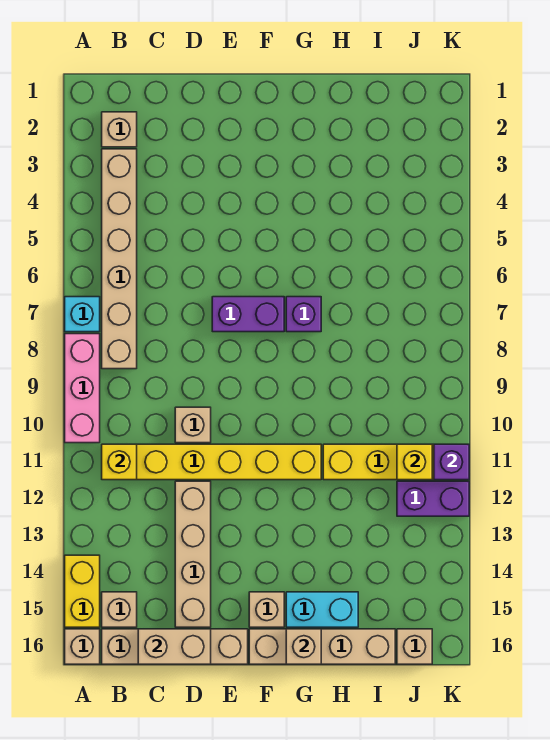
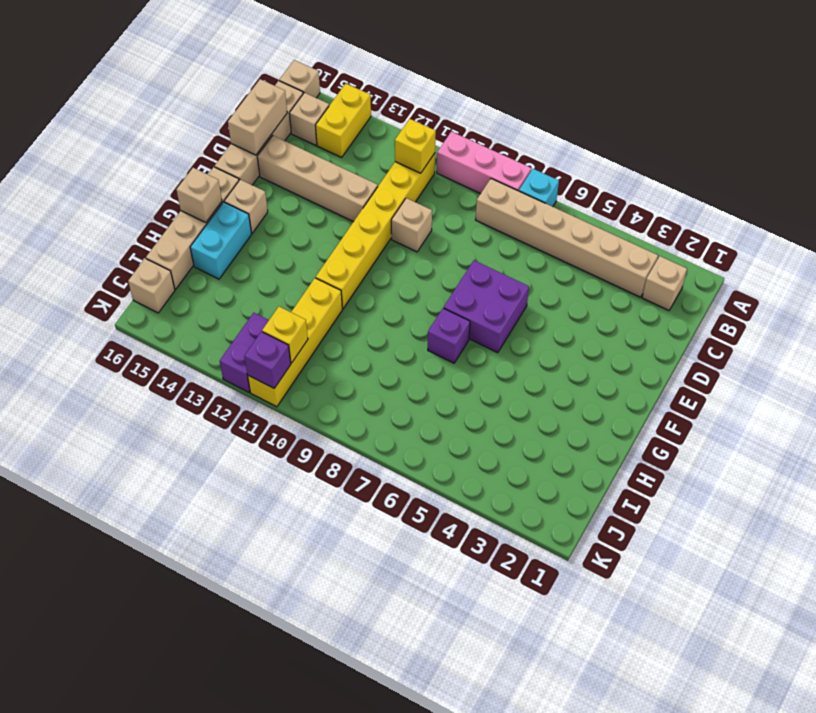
yellow brick A14:A15 level 1 -> yellow brick A14:B14 level 1
purple brick E7:F7 level 1 -> purple brick E6:F7 level 1

